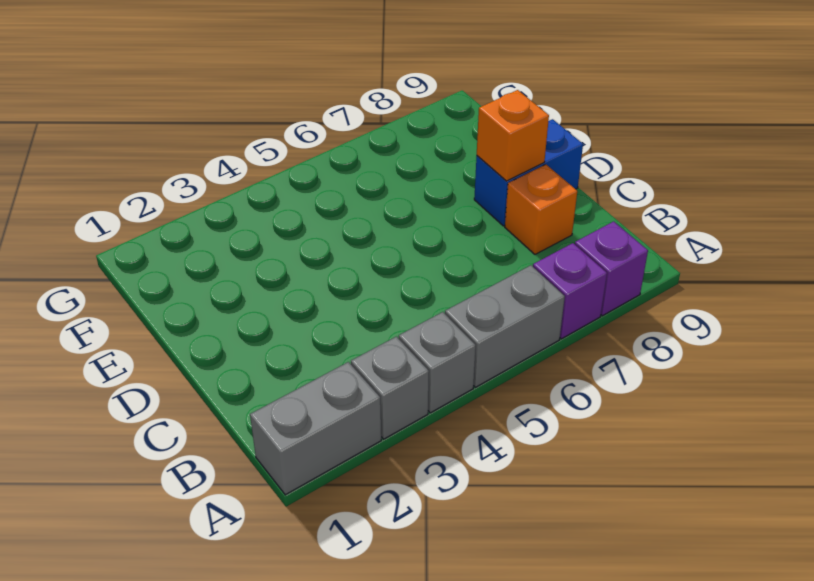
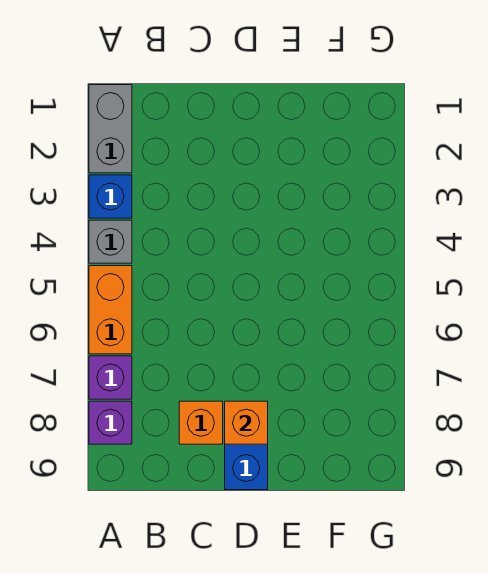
grey brick A3 level 1 -> blue brick A3 level 1
grey brick A5:A6 level 1 -> orange brick A5:A6 level 1

